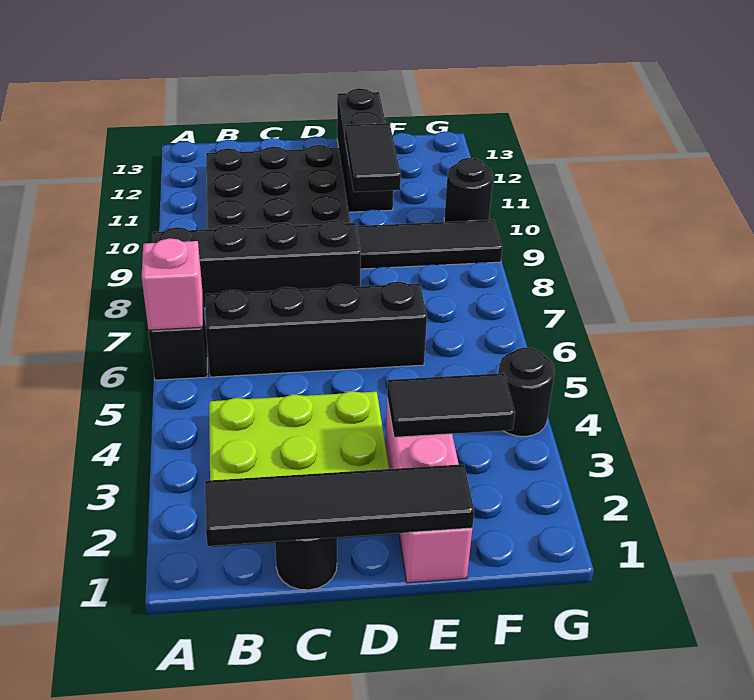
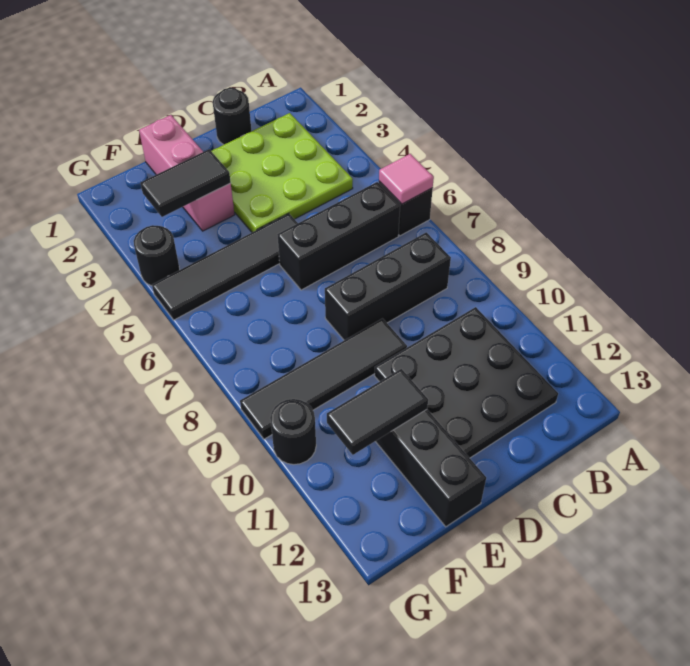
pink brick A6 level 2 -> pink tile A6 level 2
black brick A8:D8 level 1 -> black brick B8:D8 level 1
black tile B1:E1 level 2 -> black tile D5:G5 level 1
black brick B6:E6 level 1 -> black brick B6:D6 level 1
black tile E10:E11 level 2 -> black tile E11:F11 level 2

